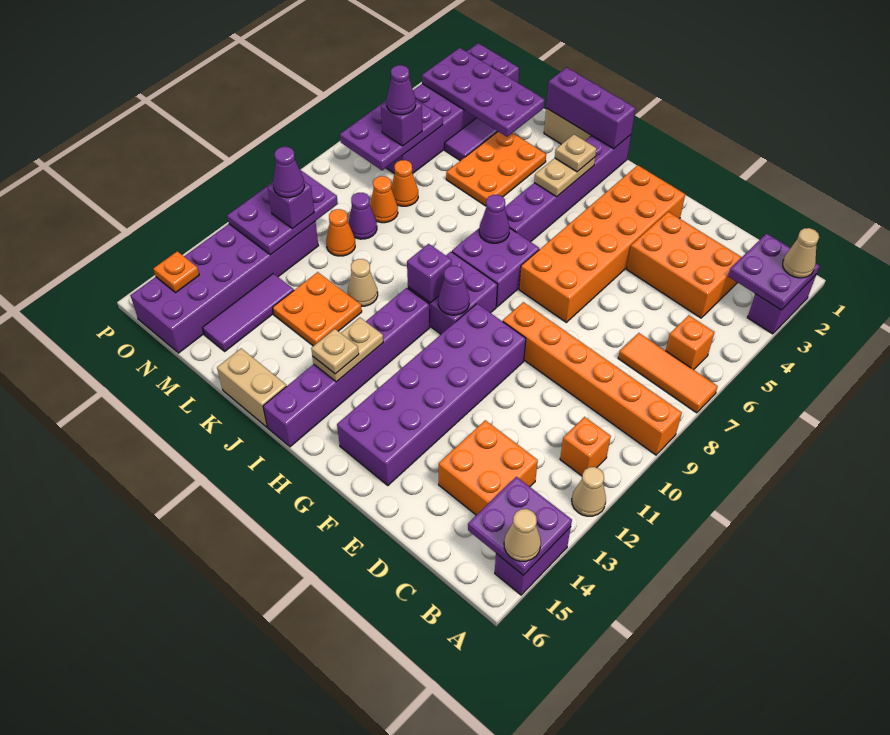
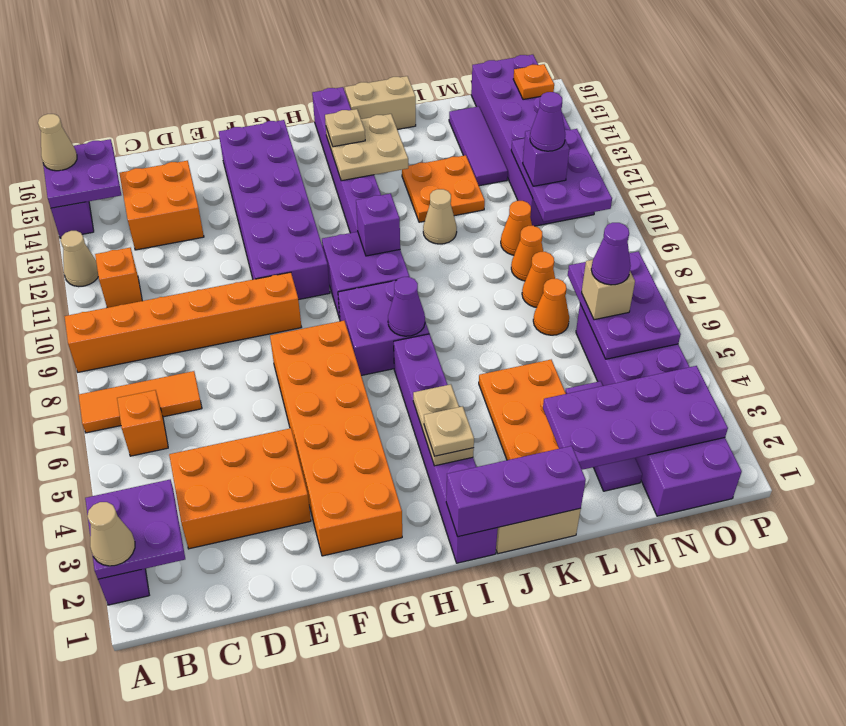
purple cone H10 level 2 -> none
tan plate I13:I14 level 2 -> tan plate I13:J14 level 2
purple cone M9 level 1 -> orange cone M9 level 1
purple brick N6 level 3 -> tan brick N6 level 3

